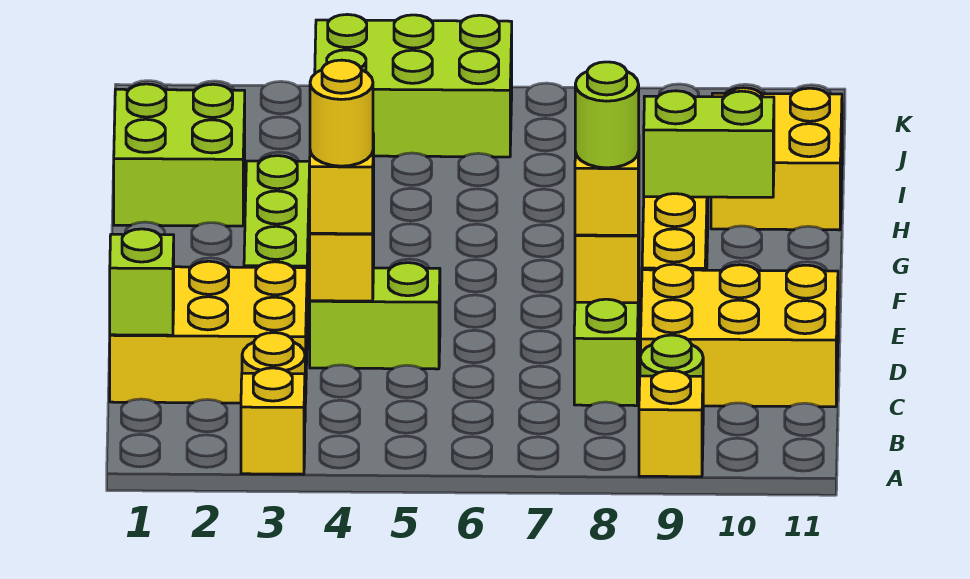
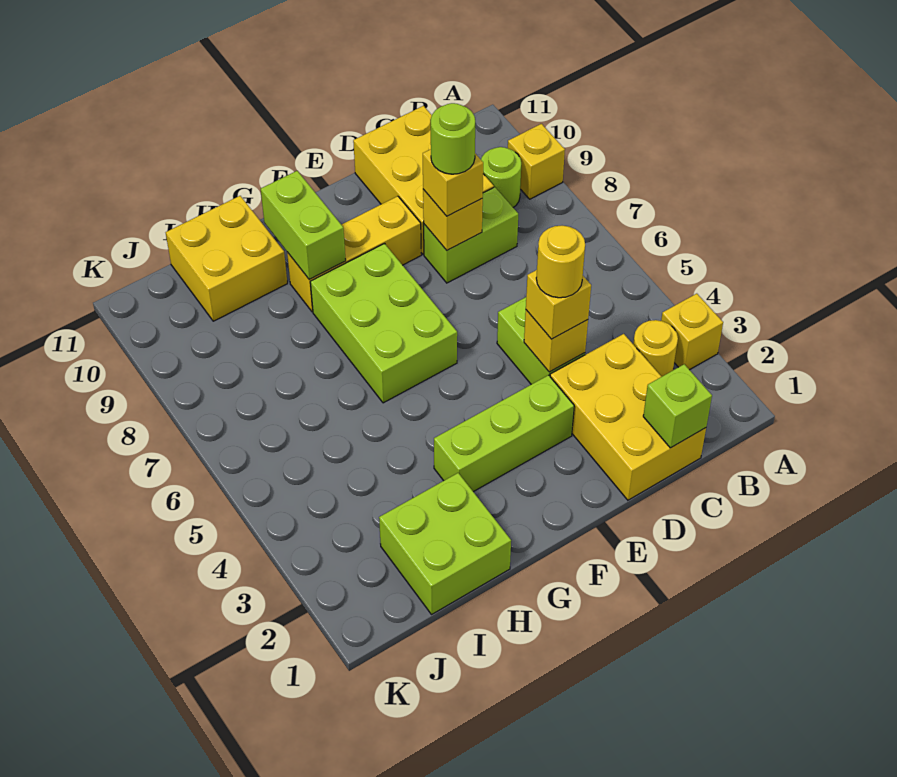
lime brick J4:K6 level 1 -> lime brick F6:G8 level 1

